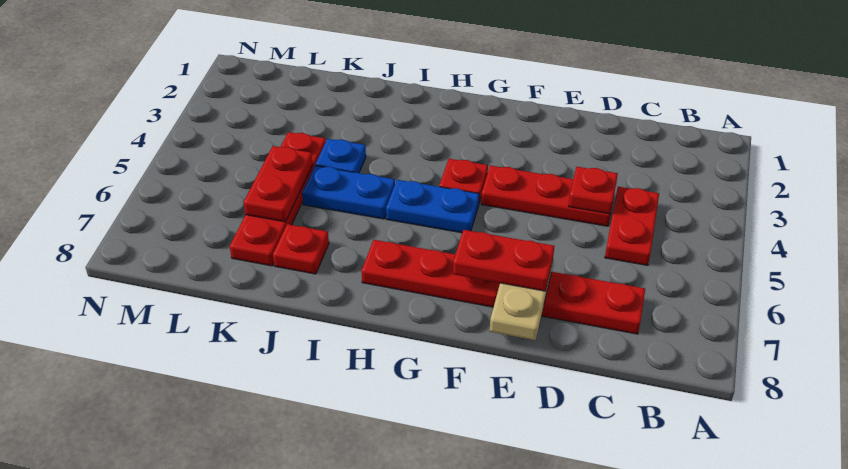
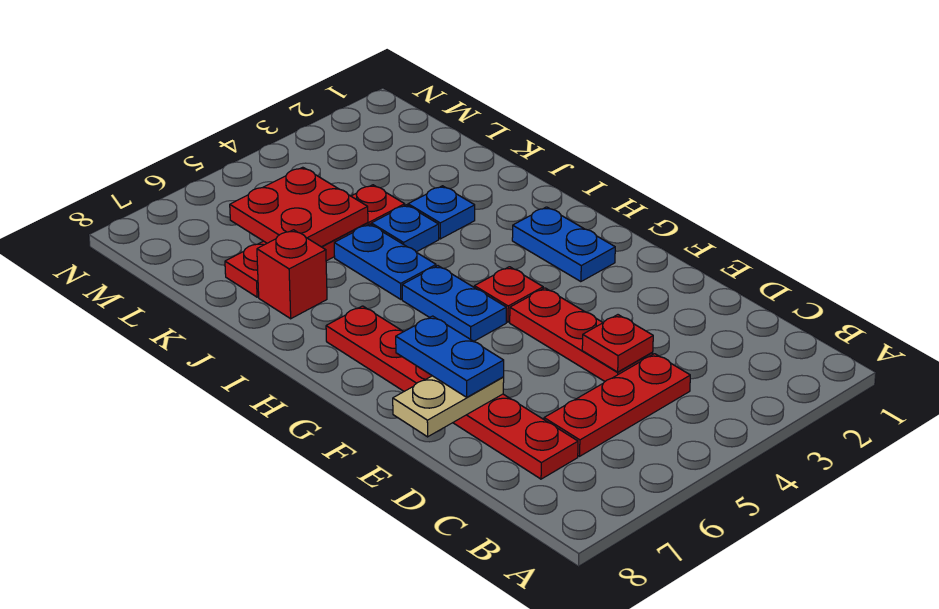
red plate C4:C5 level 1 -> red plate C4:C6 level 1
red plate E7:F7 level 3 -> blue plate E7:F7 level 3
none -> blue plate G2:H2 level 1
none -> blue plate J3 level 1
red plate J7 level 1 -> red brick J7 level 1
red plate K5:K6 level 2 -> red plate K5:L6 level 2

